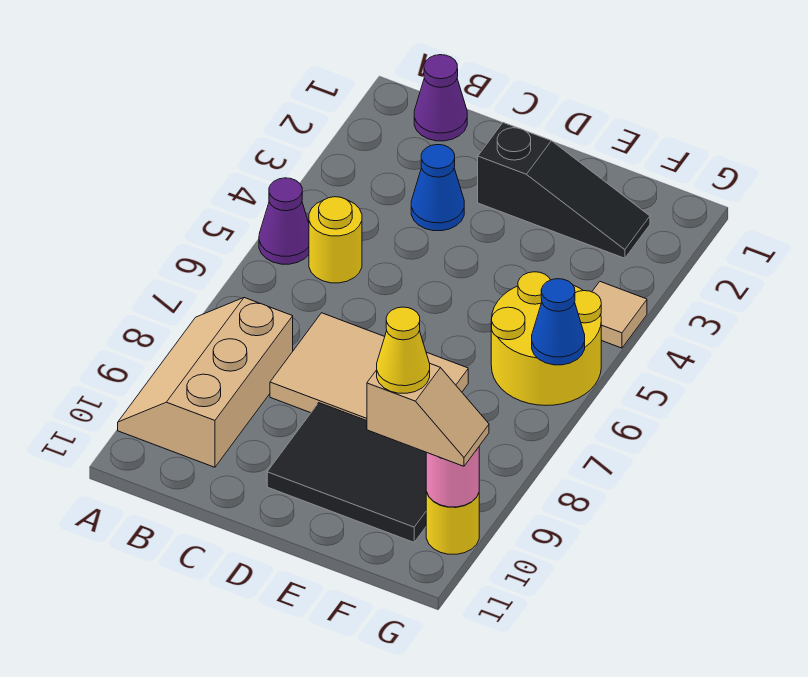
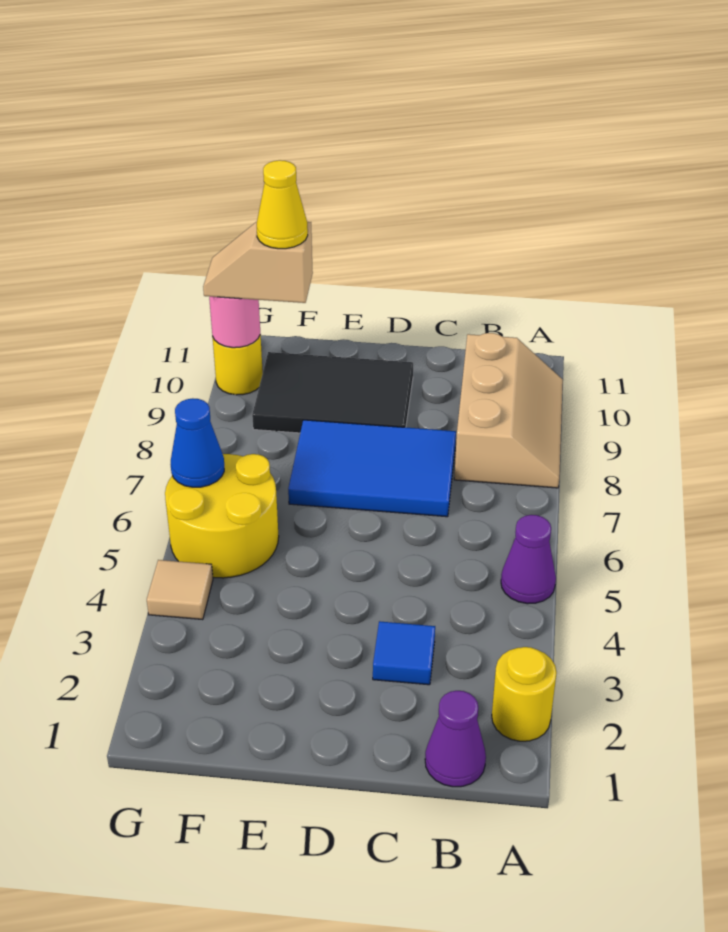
yellow round brick B5 level 1 -> yellow round brick A2 level 1
blue cone C3 level 1 -> blue tile C3 level 1
tan tile C7:E8 level 1 -> blue tile C7:E8 level 1
black slope D2:F2 level 1 top D -> none

